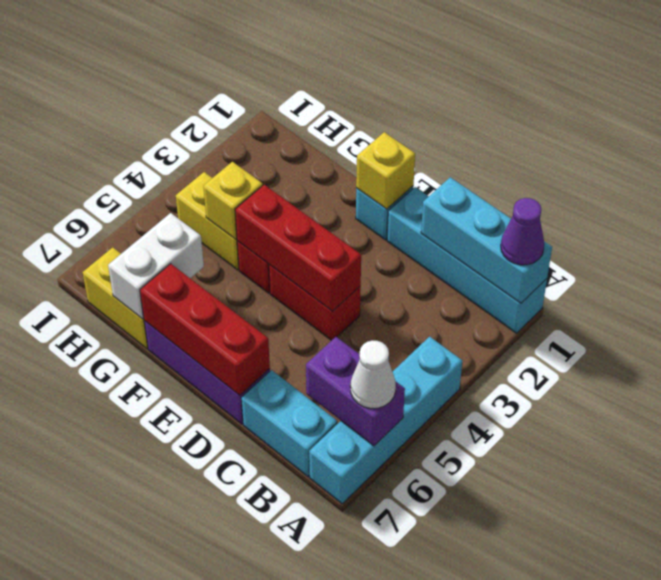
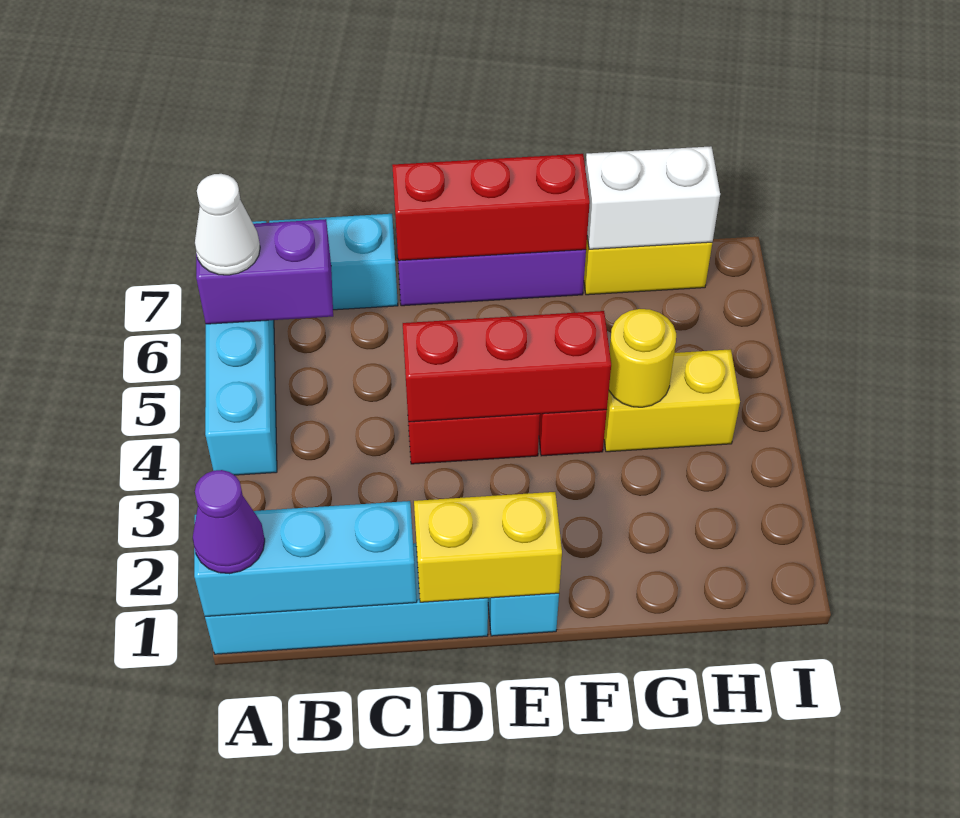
yellow brick E1 level 2 -> yellow brick D1:E1 level 2
yellow brick G4 level 2 -> yellow round brick G4 level 2
white brick G6:G7 level 2 -> white brick G7:H7 level 2

